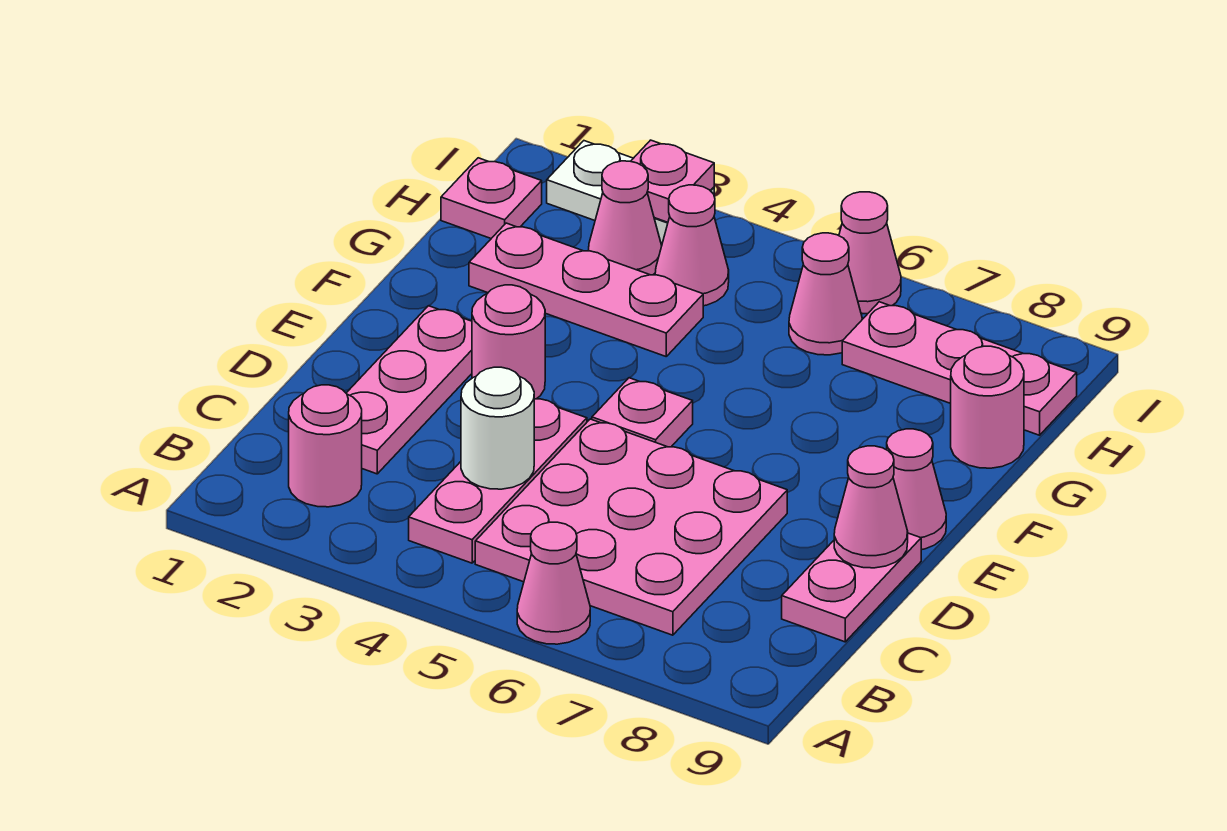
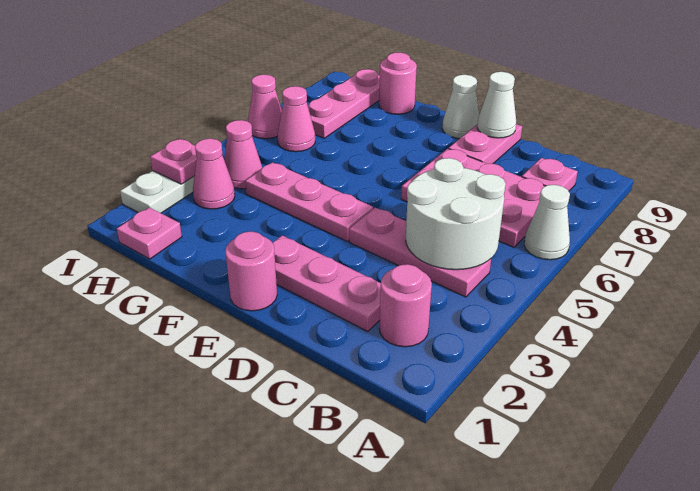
pink cone A6 level 1 -> white cone A6 level 1
pink plate B5:D7 level 1 -> pink plate B6:D7 level 1
white round brick C4 level 2 -> white round brick B4:C5 level 2
pink plate C9:D9 level 1 -> pink plate D8:D9 level 1
pink cone D9 level 2 -> white cone D9 level 2
pink round brick E3 level 1 -> pink round brick E1 level 1
pink plate E5 level 1 -> pink plate B8 level 1
pink cone E9 level 1 -> white cone E9 level 1
pink plate G2:G4 level 1 -> pink plate E4:G4 level 1

